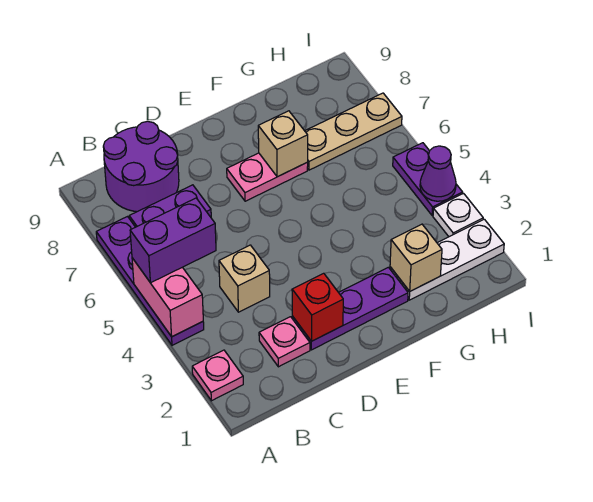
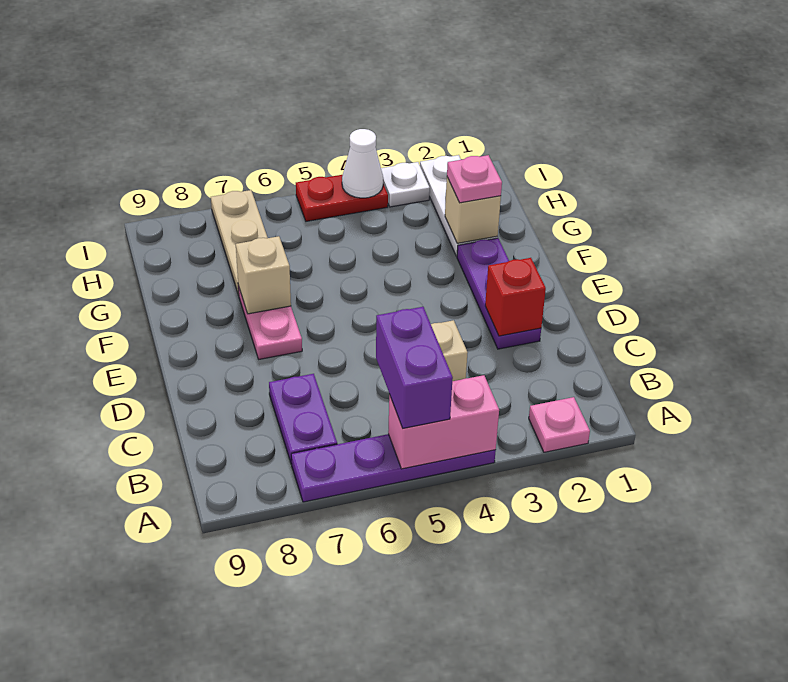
purple round brick B8:C9 level 1 -> none
pink plate C2 level 1 -> pink plate G2 level 3
purple plate I4:I5 level 1 -> red plate I4:I5 level 1
purple cone I4 level 2 -> white cone I4 level 2

